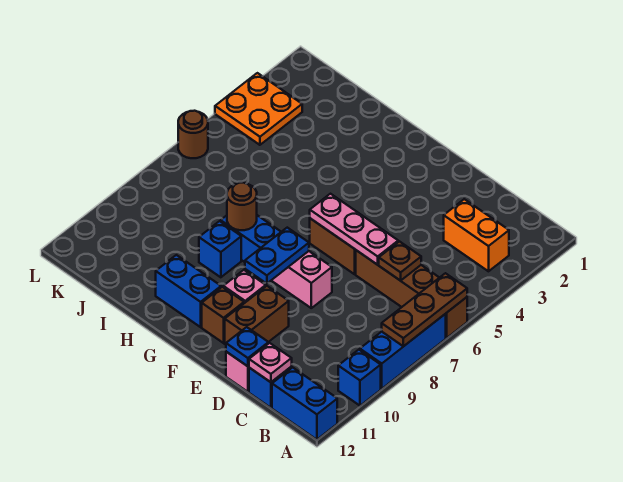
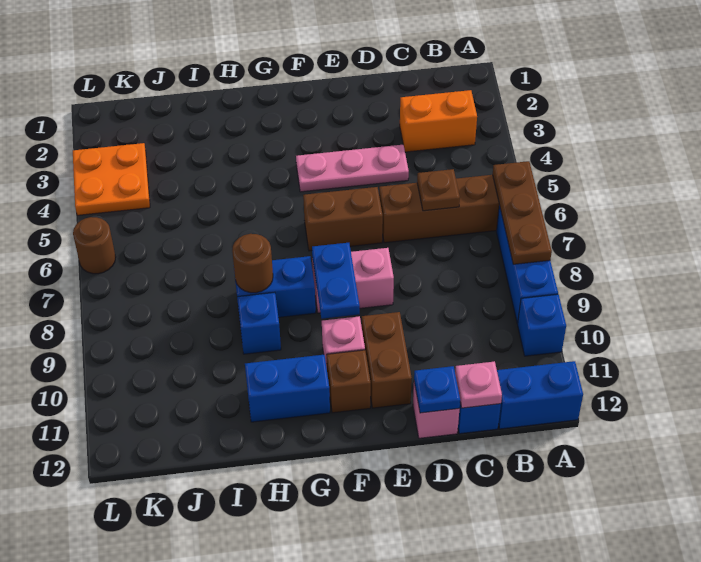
pink plate D6:F6 level 2 -> pink plate D4:F4 level 1

